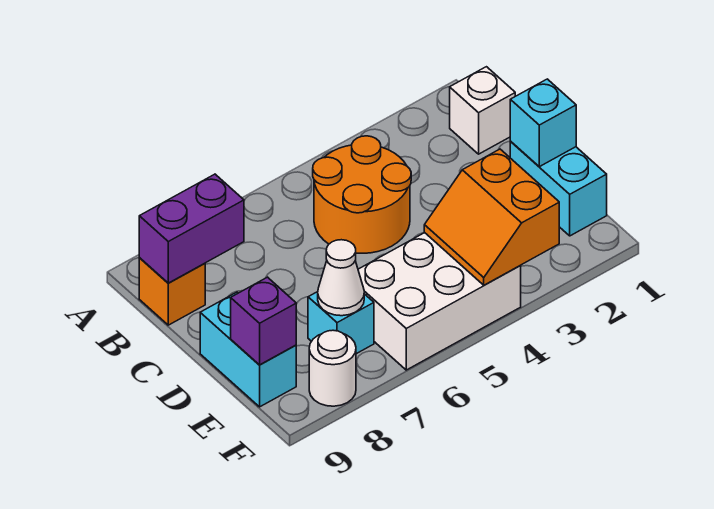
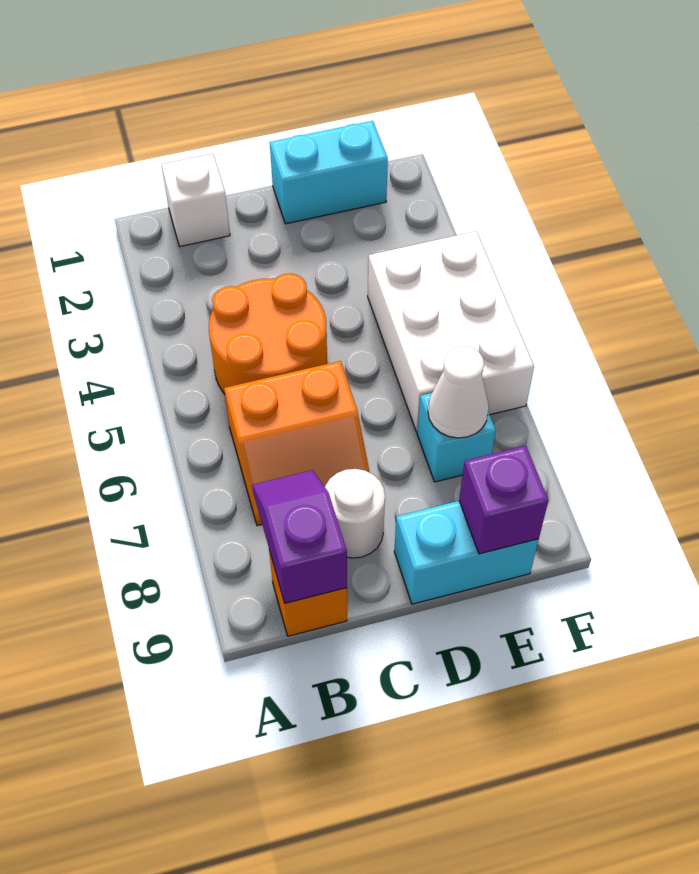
purple brick B8:B9 level 2 -> purple slope B8:B9 level 2 top 9
cyan brick D1 level 2 -> none
orange slope E3:F4 level 2 top 3 -> orange slope B6:C7 level 1 top 6
white round brick F8 level 1 -> white round brick C8 level 1

